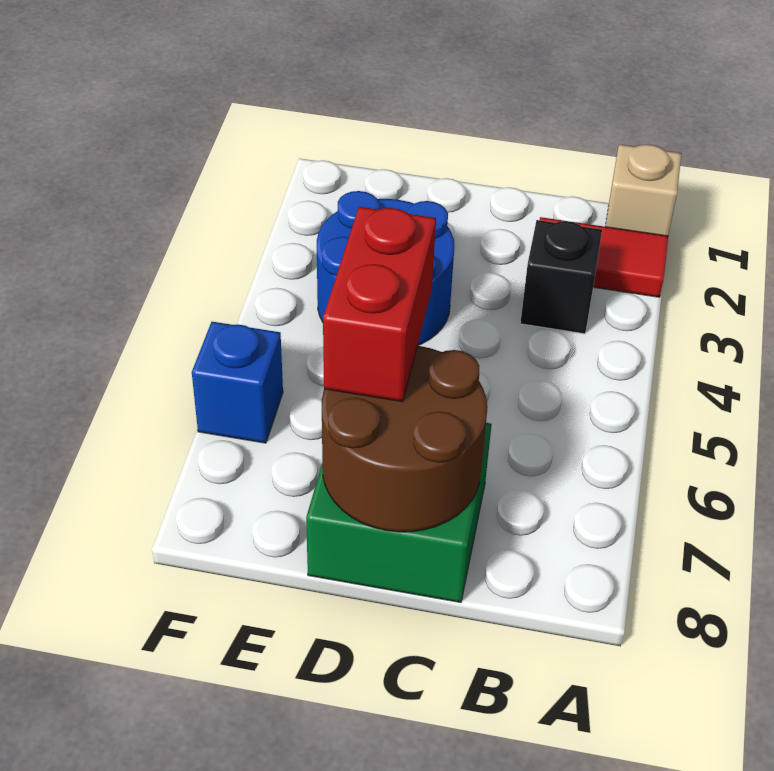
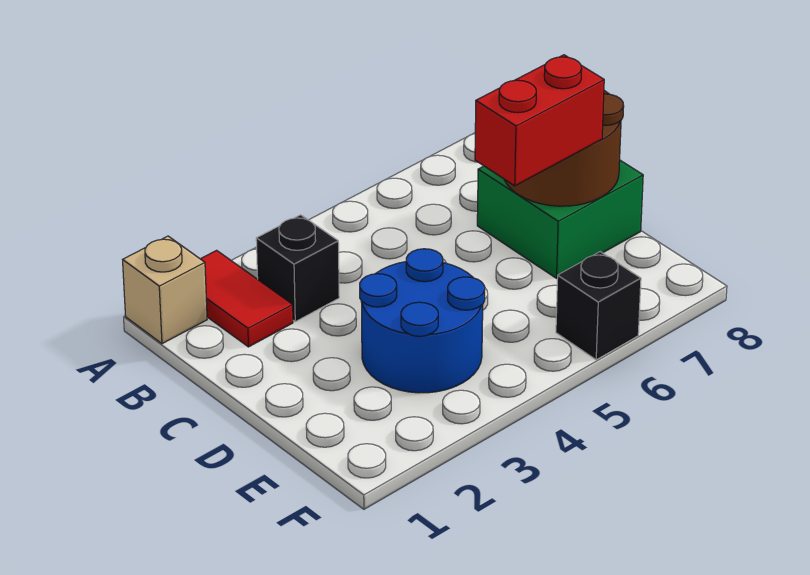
blue brick F6 level 1 -> black brick F6 level 1

